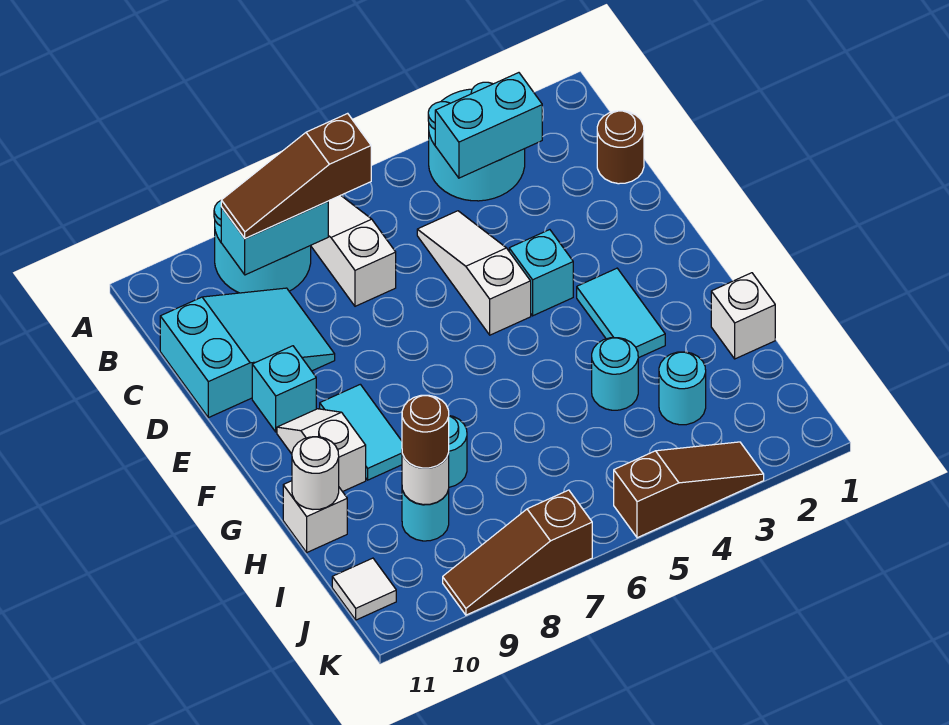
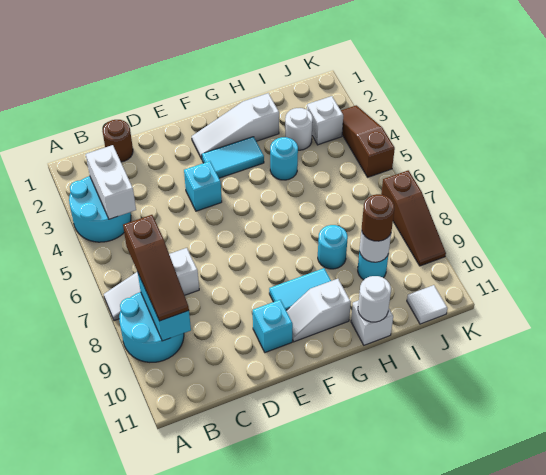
cyan brick B3:B4 level 2 -> white brick B3:B4 level 2
white slope C5:E5 level 1 top E -> white slope F2:H2 level 1 top H
cyan slope C9:D11 level 1 top 11 -> none
white brick H1 level 1 -> white brick J3 level 1
cyan round brick I3 level 1 -> white round brick I3 level 1

